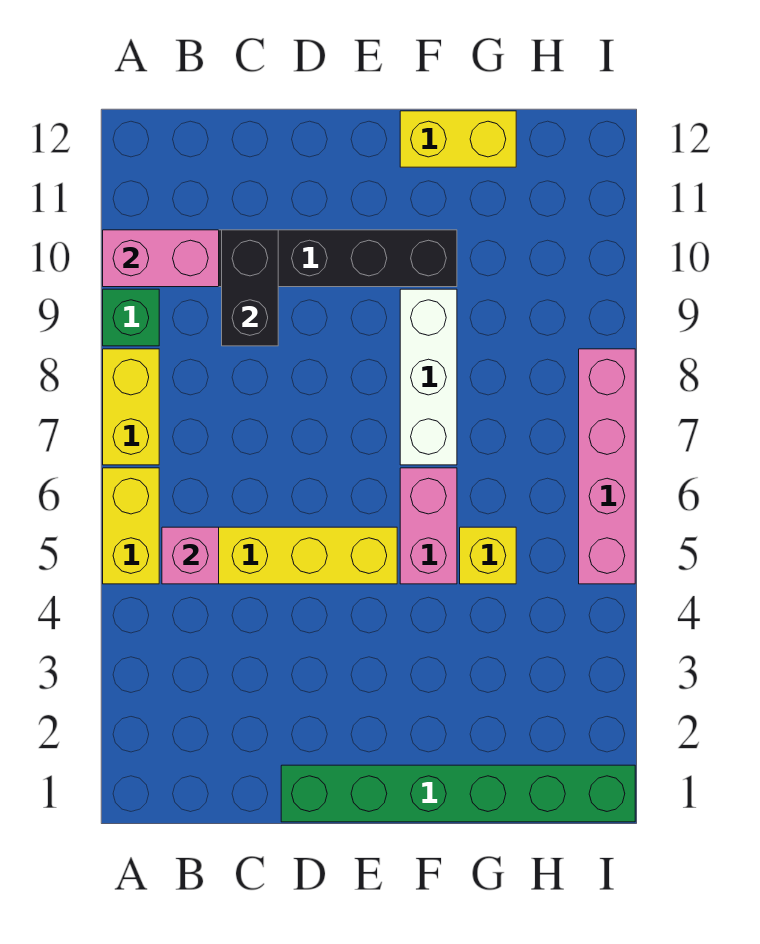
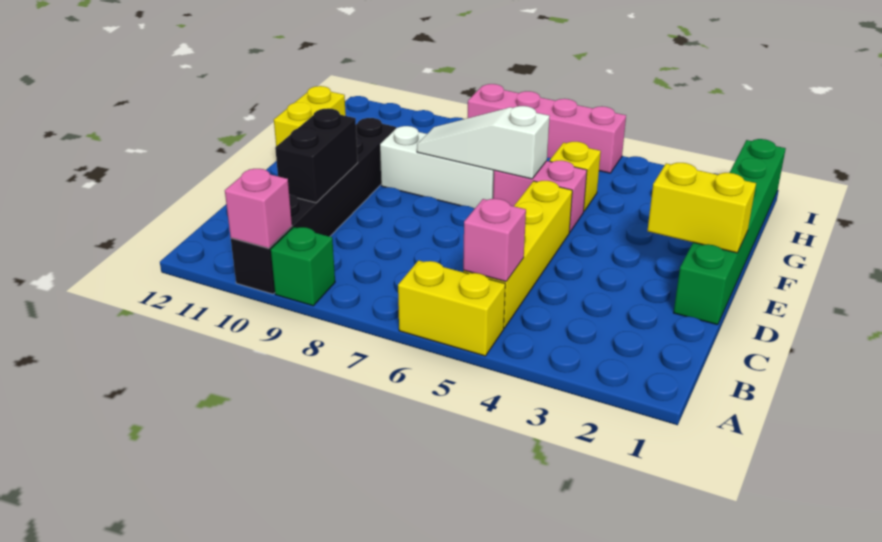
yellow brick A7:A8 level 1 -> yellow brick E1:E2 level 2
pink brick A10:B10 level 2 -> pink brick A10 level 2
black brick C9:C10 level 2 -> black brick C10:D10 level 2
none -> white slope F6:F8 level 2 top 6

